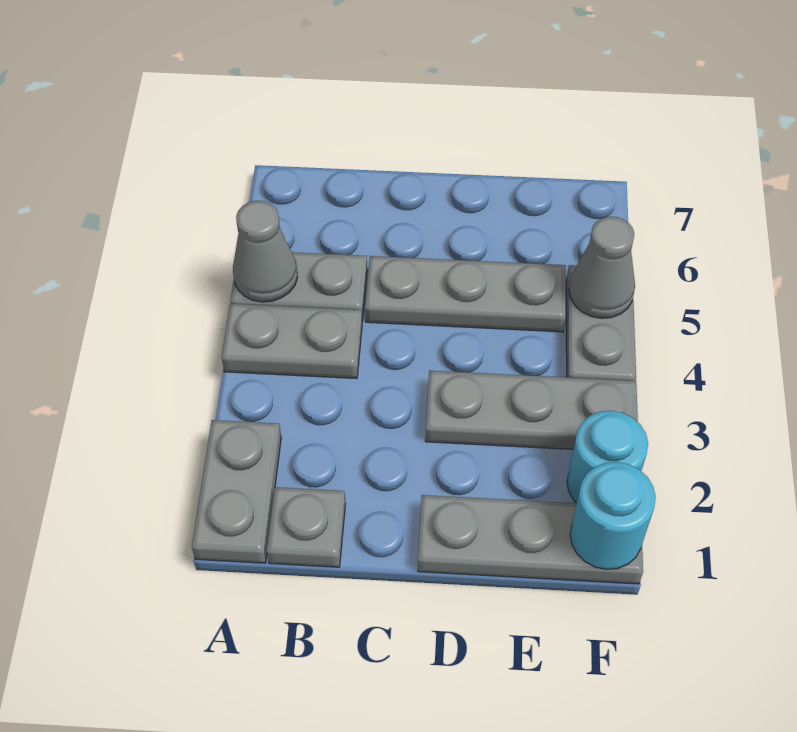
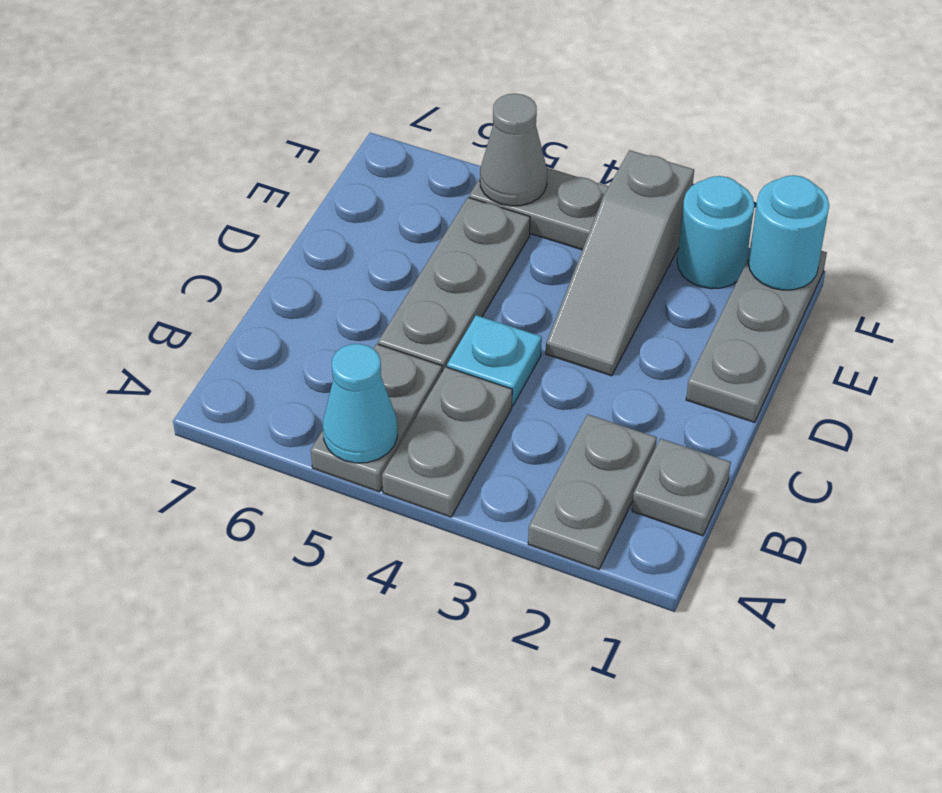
grey plate A1:A2 level 1 -> grey plate A2:B2 level 1
grey cone A5 level 2 -> cyan cone A5 level 2
none -> cyan plate C4 level 1
grey plate D3:F3 level 1 -> grey slope D3:F3 level 1 top F

